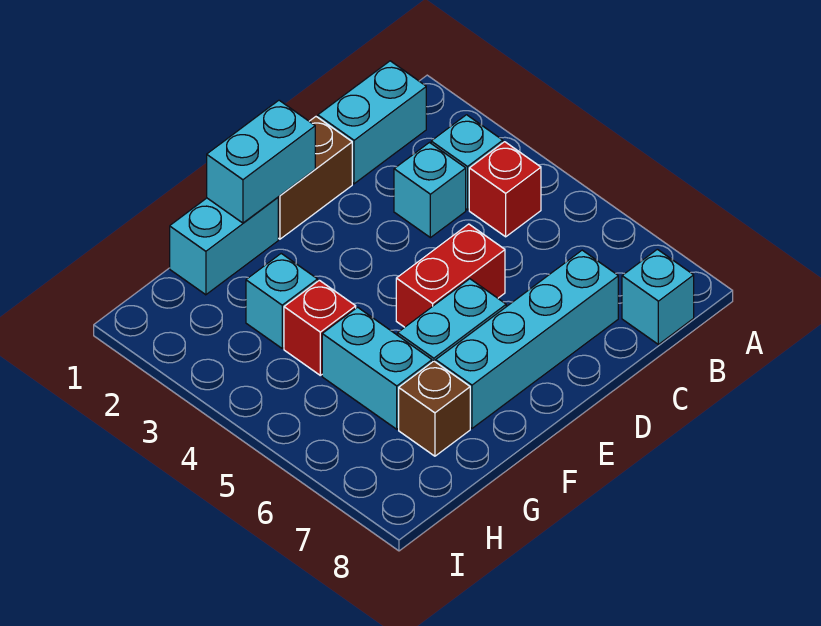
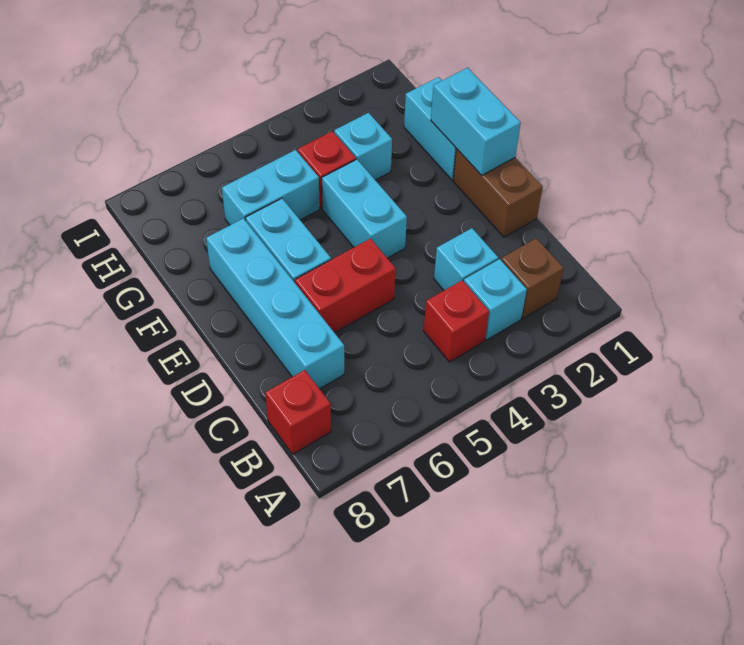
cyan brick B1:C1 level 1 -> cyan brick E4:F4 level 1
cyan brick B8 level 1 -> red brick B8 level 1
red brick D5:E5 level 1 -> red brick D5:D6 level 1
brown brick G7 level 1 -> brown brick B2 level 1

